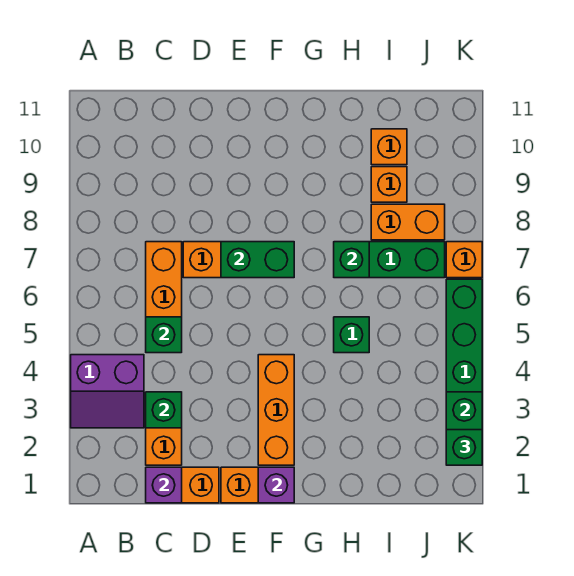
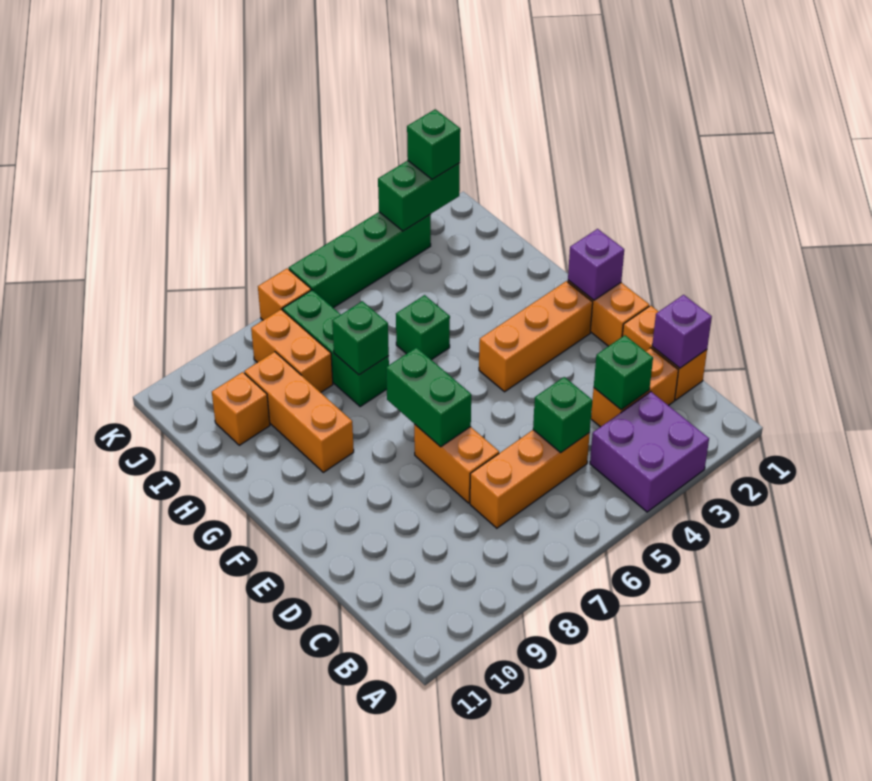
purple slope A3:B4 level 1 top 4 -> purple brick A3:B4 level 1
orange brick I9 level 1 -> orange brick G9:I9 level 1

